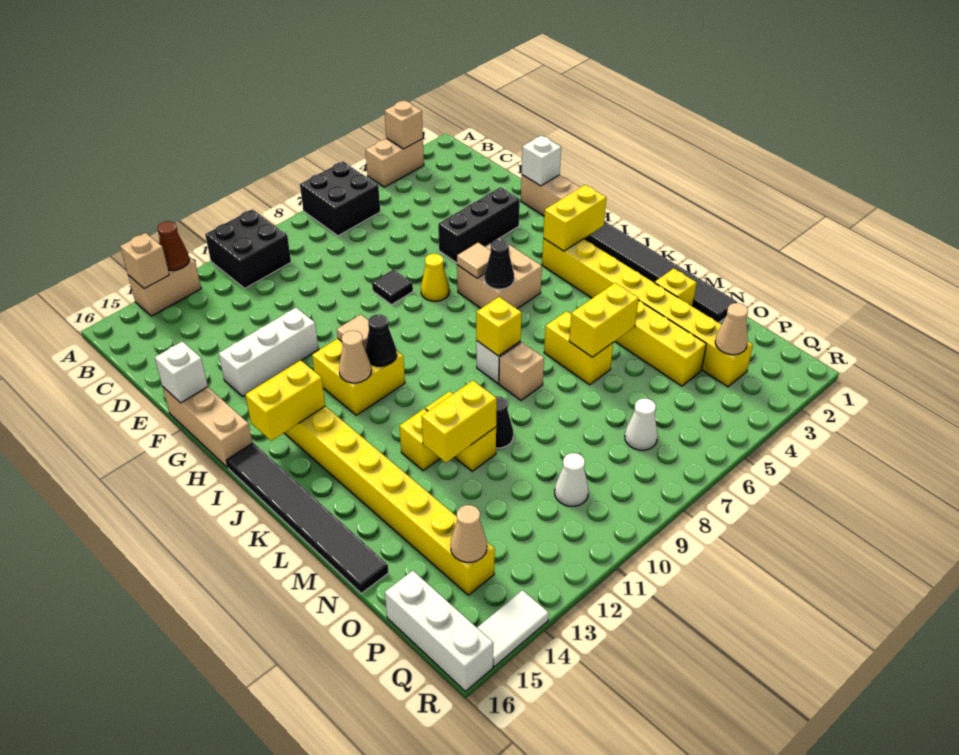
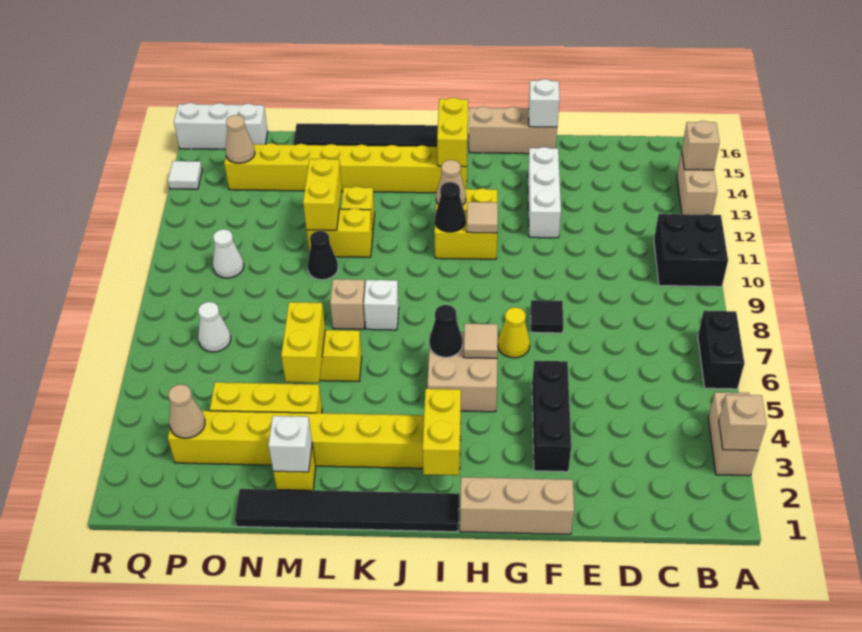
black brick A6:B7 level 1 -> black brick A6:A7 level 1
brown cone A13 level 2 -> none
white brick F1 level 2 -> white brick M2 level 2
yellow brick K8 level 2 -> none
white tile R14:R15 level 1 -> white tile R14 level 1

